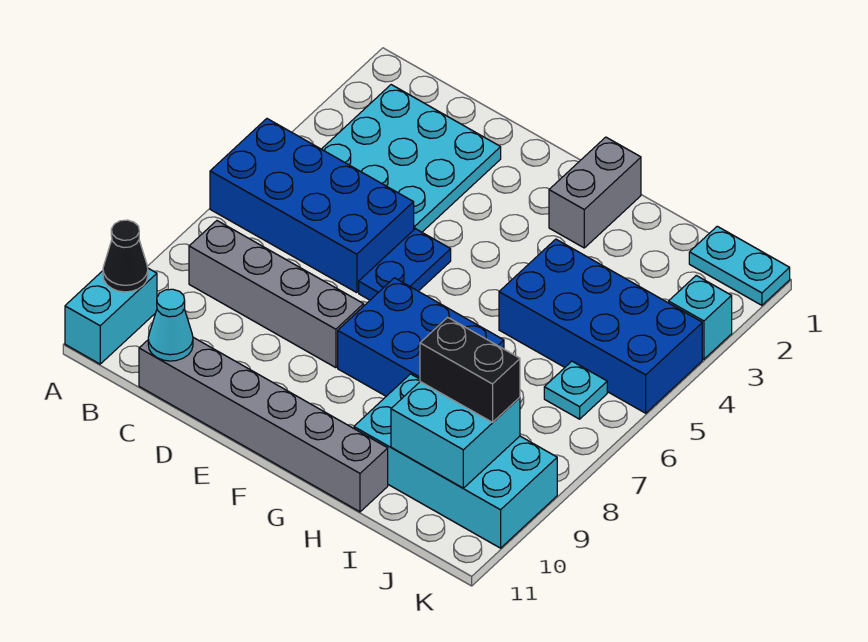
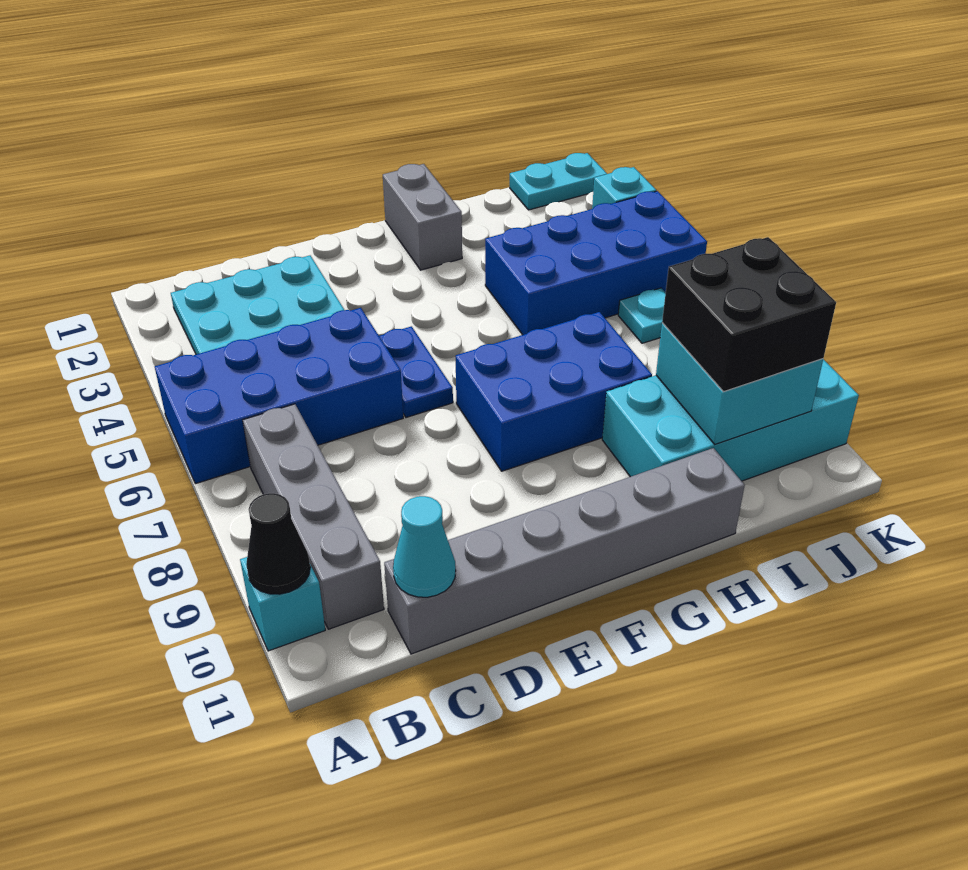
cyan brick A10:A11 level 1 -> cyan brick A10 level 1
grey brick B8:E8 level 1 -> grey brick B7:B10 level 1
black brick I9:J9 level 3 -> black brick I9:J10 level 3

